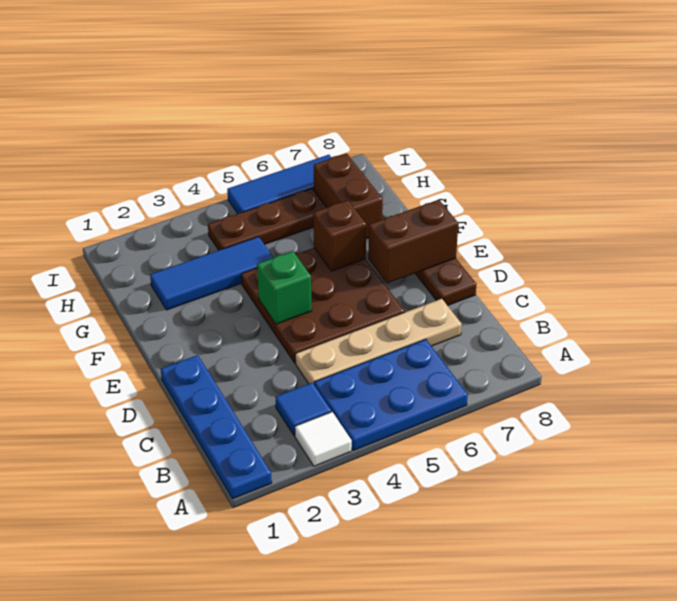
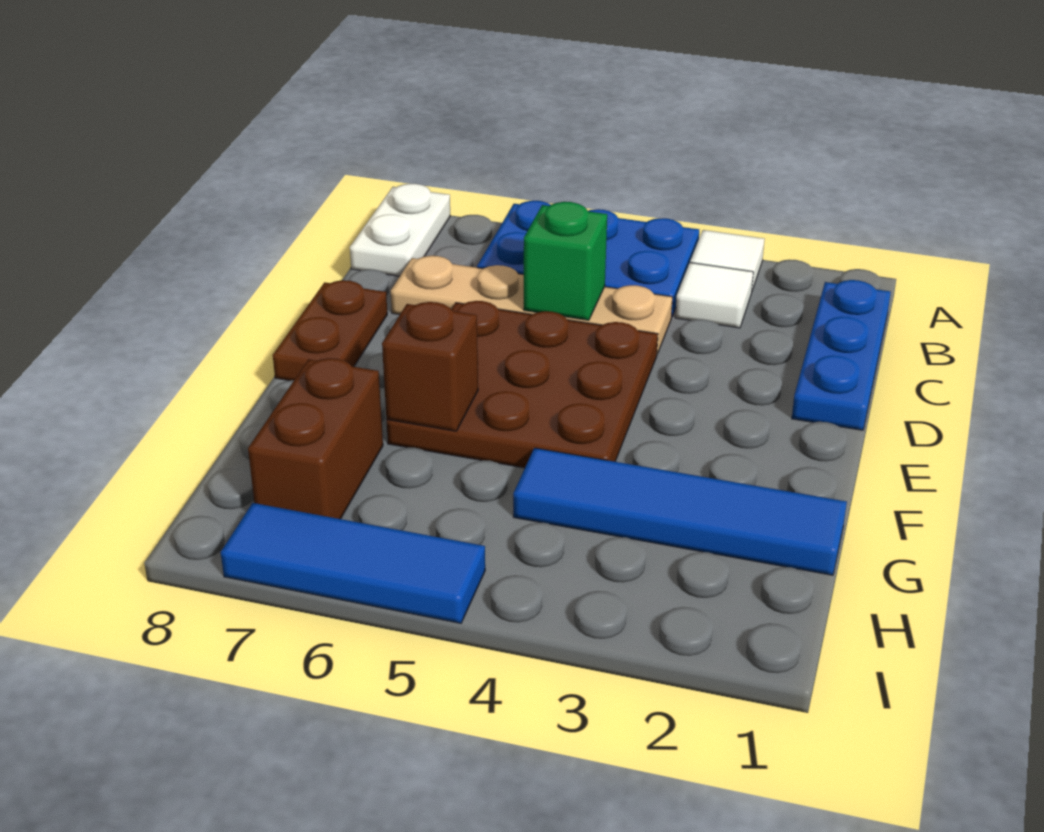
blue plate A1:D1 level 1 -> blue plate B1:D1 level 1
none -> white plate A8:B8 level 1
blue tile B3 level 1 -> white tile B3 level 1
green brick E4 level 2 -> green brick C5 level 2
brown brick E7:E8 level 2 -> none
blue tile G2:G4 level 1 -> blue tile G1:G4 level 1
brown plate H4:H6 level 1 -> none

